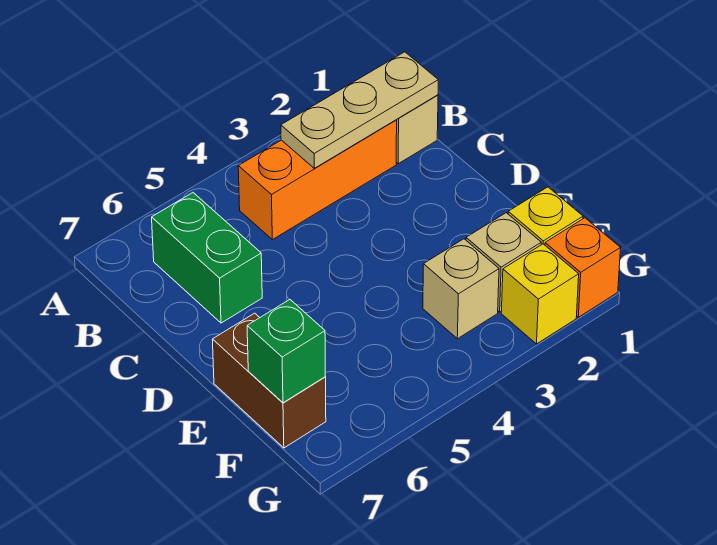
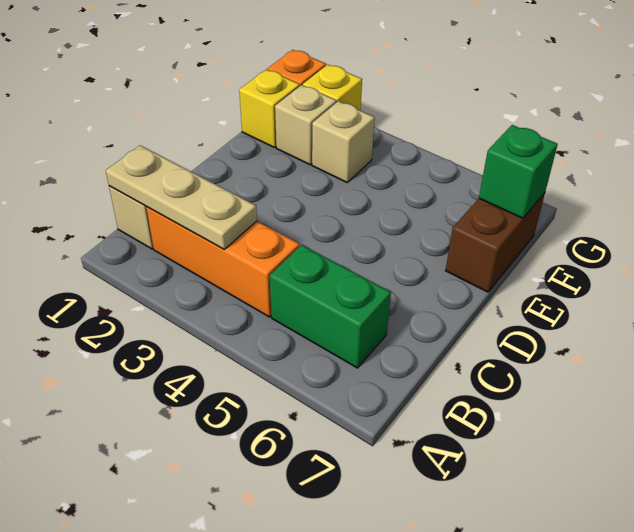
green brick B6:C6 level 1 -> green brick B5:B6 level 1

